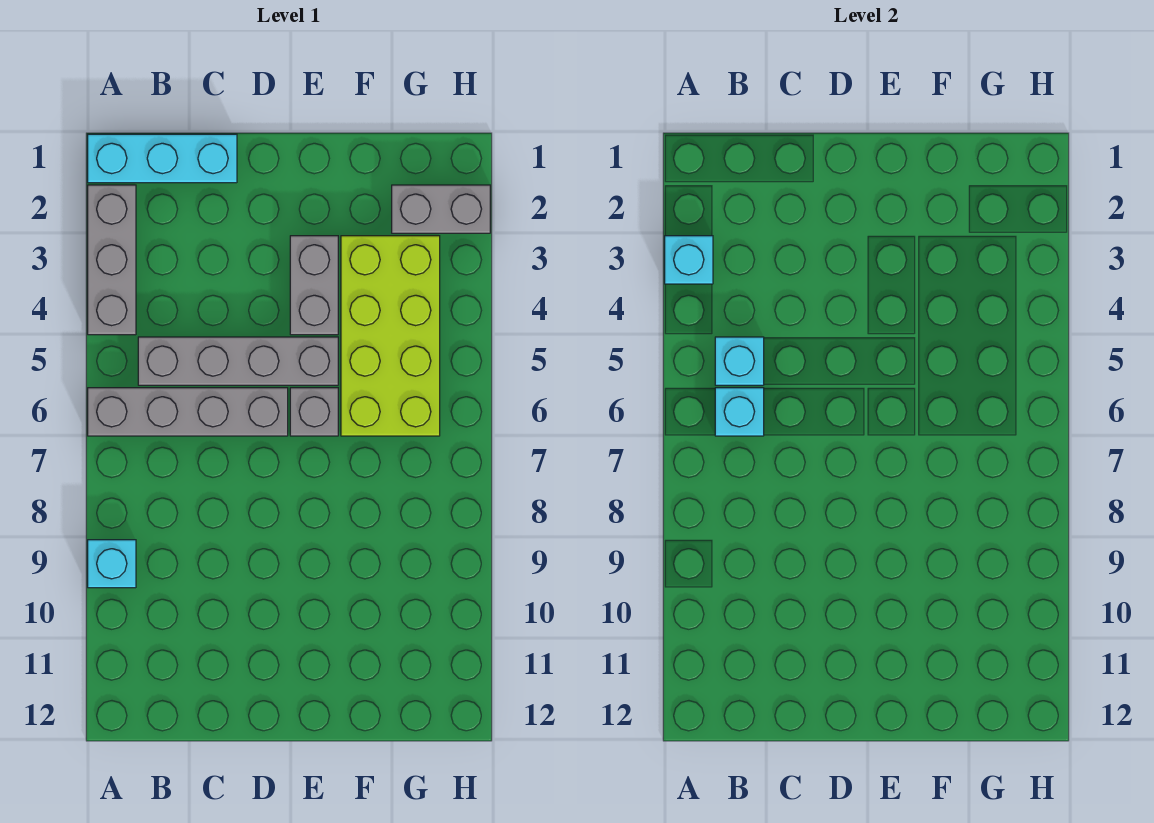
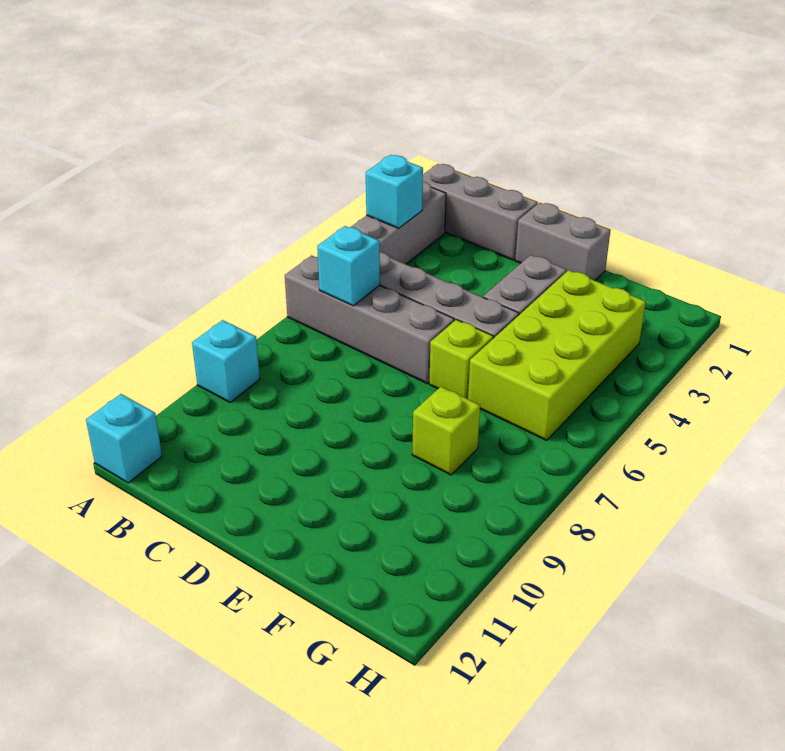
cyan brick A1:C1 level 1 -> grey brick A1:C1 level 1
cyan brick B5 level 2 -> cyan brick A12 level 1
grey brick E6 level 1 -> lime brick E6 level 1
none -> lime brick F8 level 1
grey brick G2:H2 level 1 -> grey brick D1:E1 level 1

